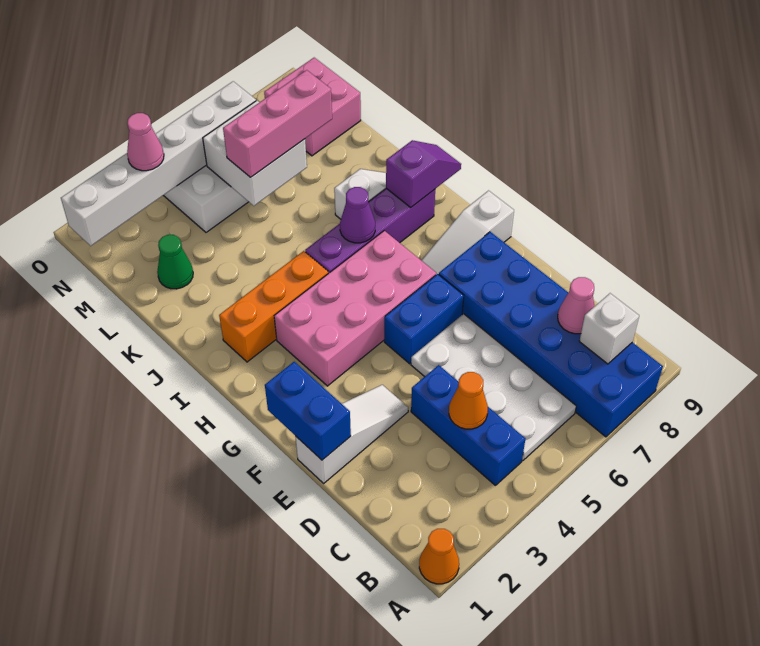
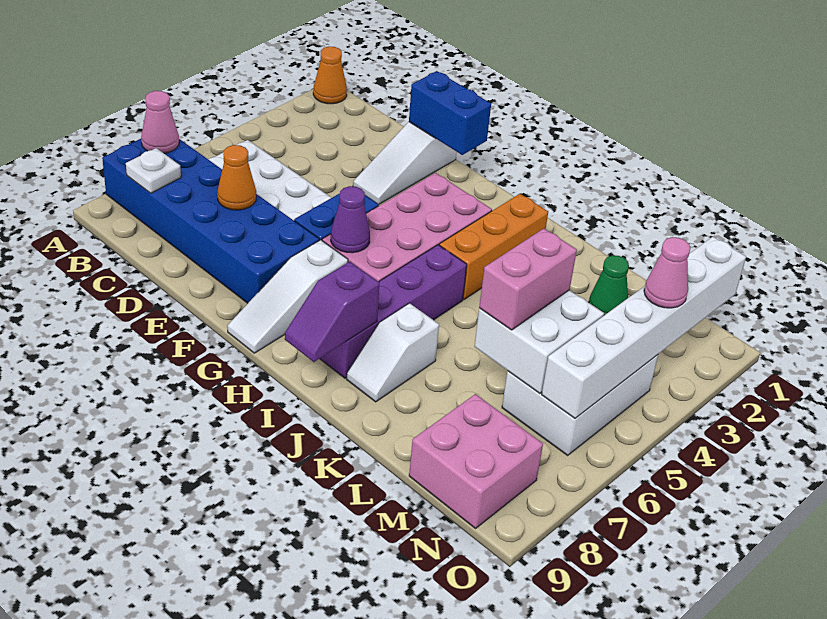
blue brick B4:D4 level 1 -> none
white brick B8 level 2 -> white plate B8 level 2
orange cone C4 level 2 -> orange cone D7 level 2
pink cone C8 level 2 -> pink cone A7 level 2
white slope G7:G9 level 1 top 9 -> white slope G7:G9 level 1 top 7
purple cone I6 level 2 -> purple cone G6 level 2
pink brick L5:L7 level 3 -> pink brick L5:L6 level 3

